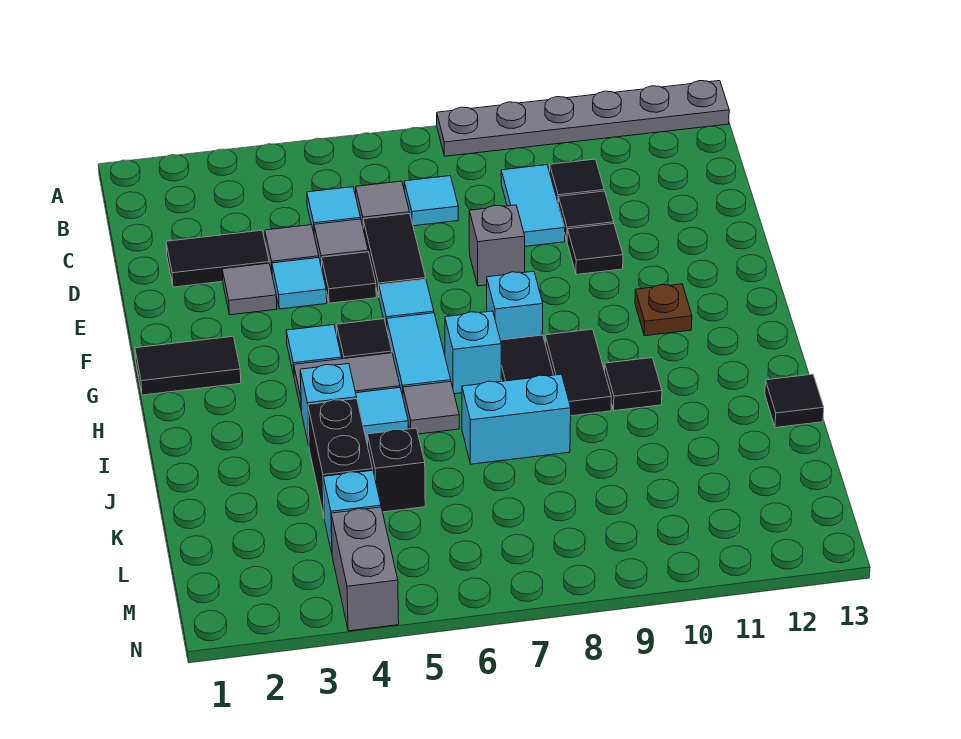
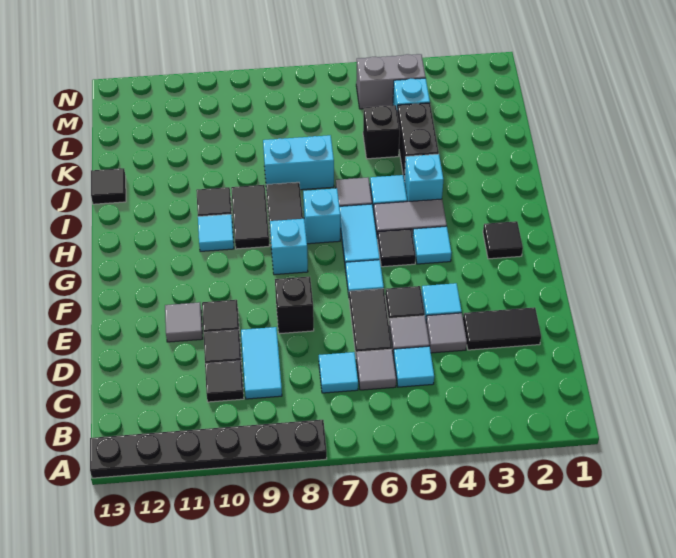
grey plate A8:A13 level 1 -> black plate A8:A13 level 1
grey tile E3 level 1 -> grey tile E11 level 1
grey brick E8 level 1 -> black brick E8 level 1
black tile G1:G2 level 1 -> black tile G2 level 1
brown plate G11 level 1 -> none
none -> cyan tile H10 level 1
grey brick M4:N4 level 1 -> grey brick M4:M5 level 1

